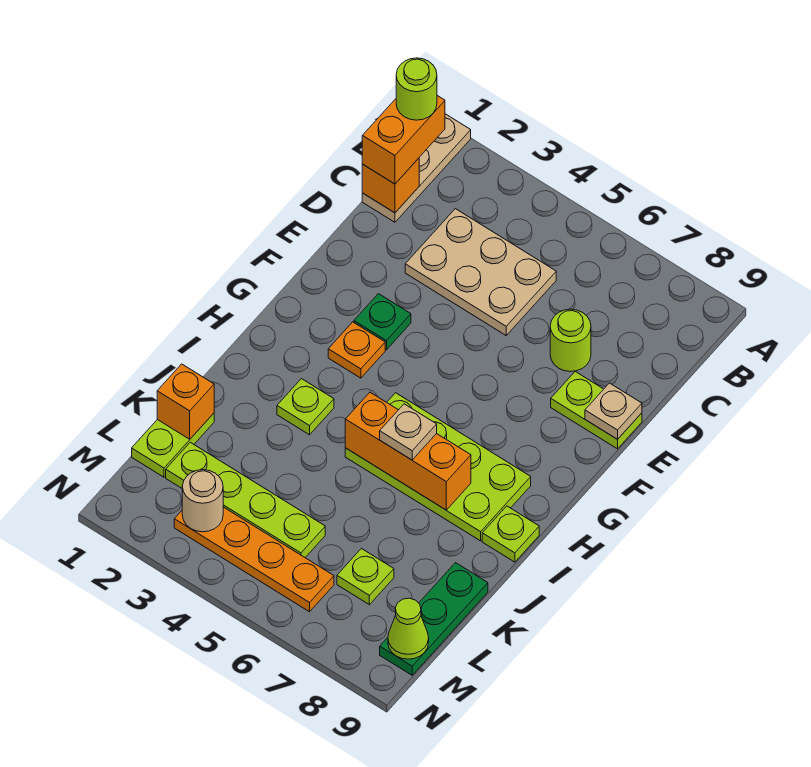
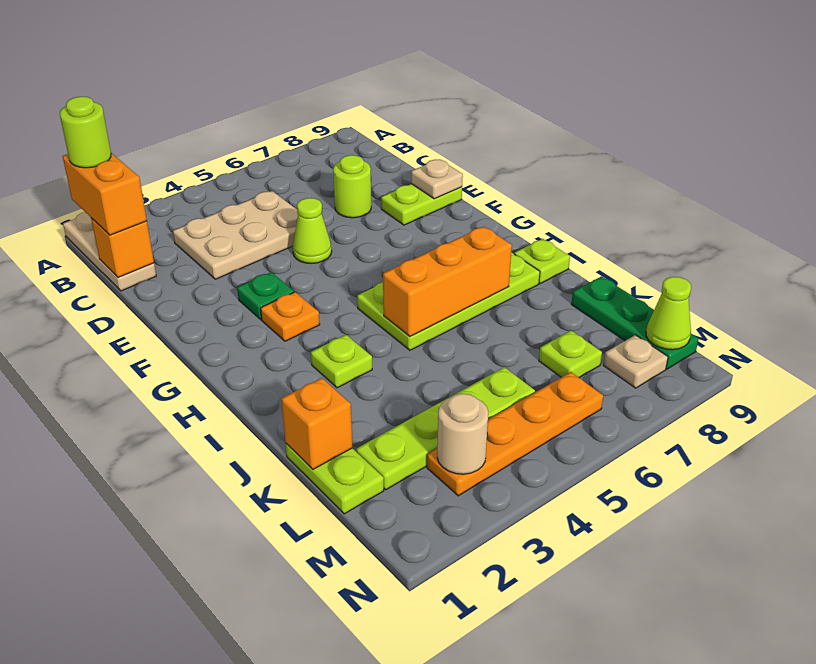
none -> lime cone E5 level 1
tan plate I6 level 3 -> tan plate M8 level 1

